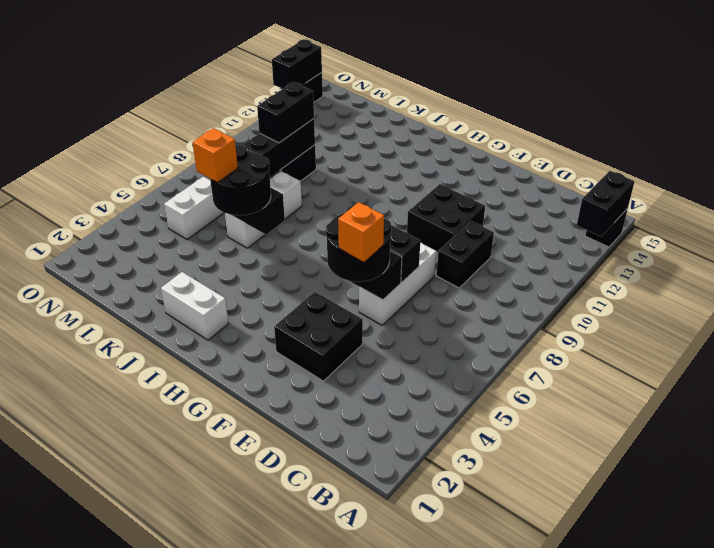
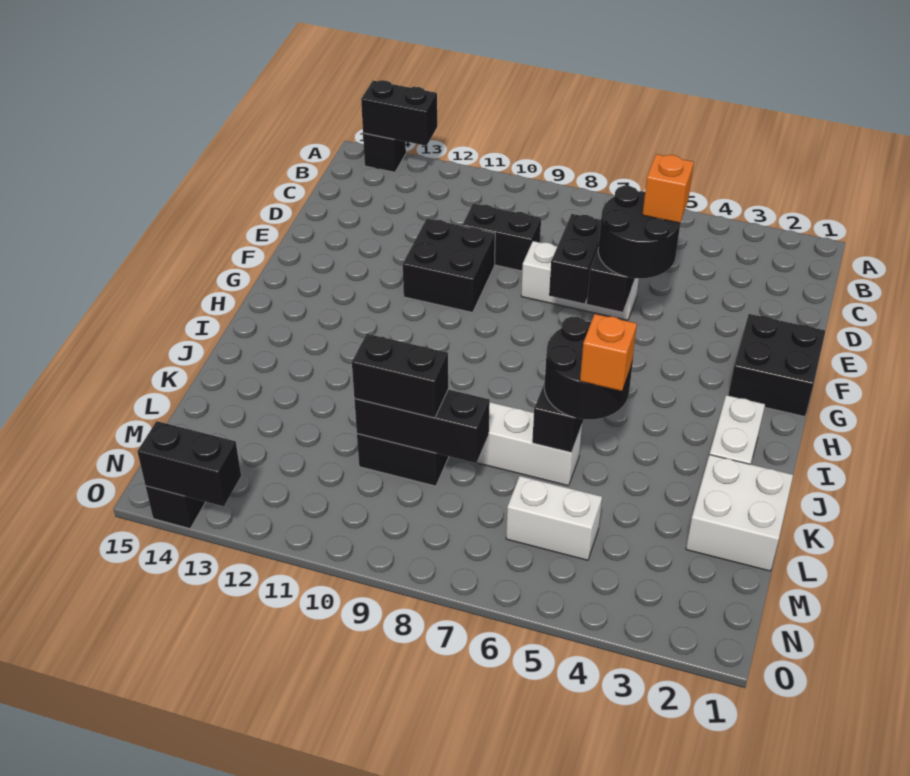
black brick E3:F4 level 1 -> black brick F1:G2 level 1
none -> white brick K1:L2 level 1

